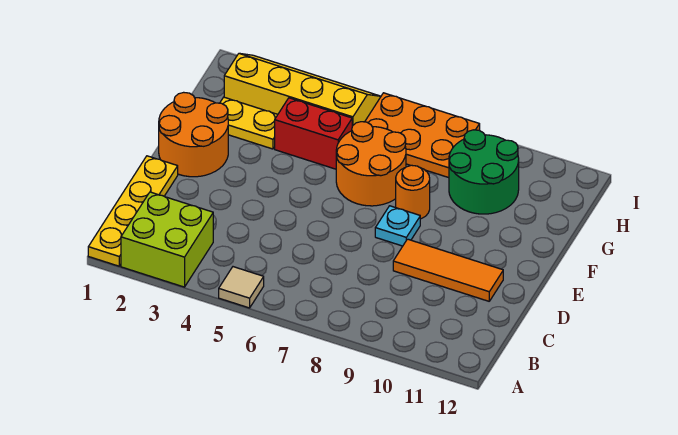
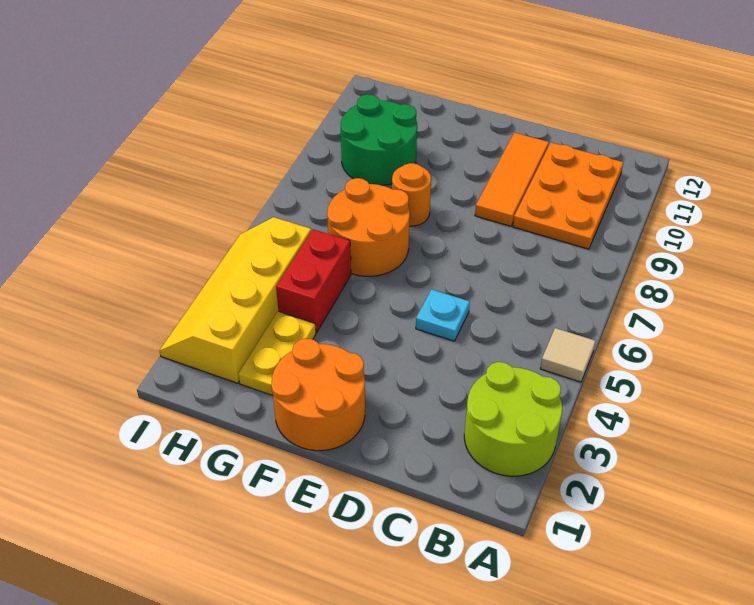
yellow plate A1:D1 level 1 -> none
lime brick A2:B3 level 1 -> lime round brick A2:B3 level 1
cyan plate E8 level 1 -> cyan plate D5 level 1
orange plate H6:I8 level 1 -> orange plate B9:C11 level 1

